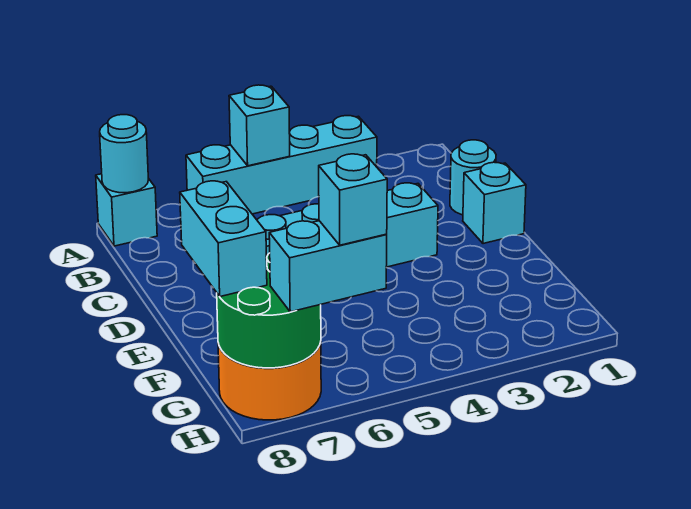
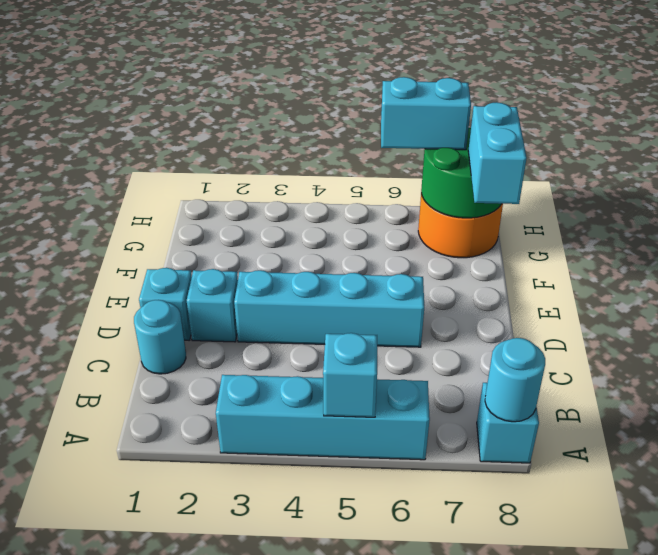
cyan brick H6 level 4 -> cyan brick D2 level 1

